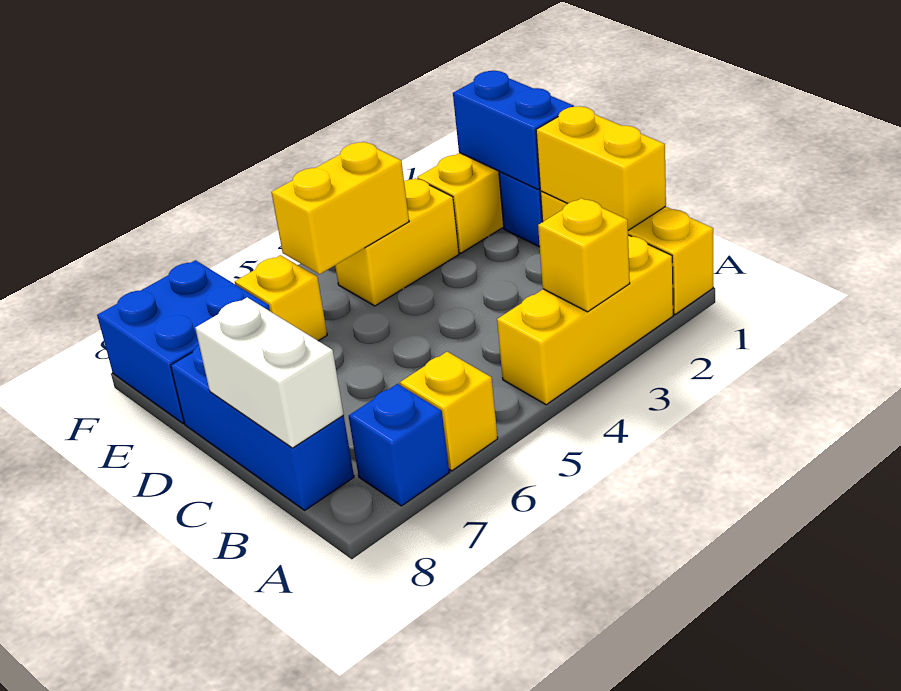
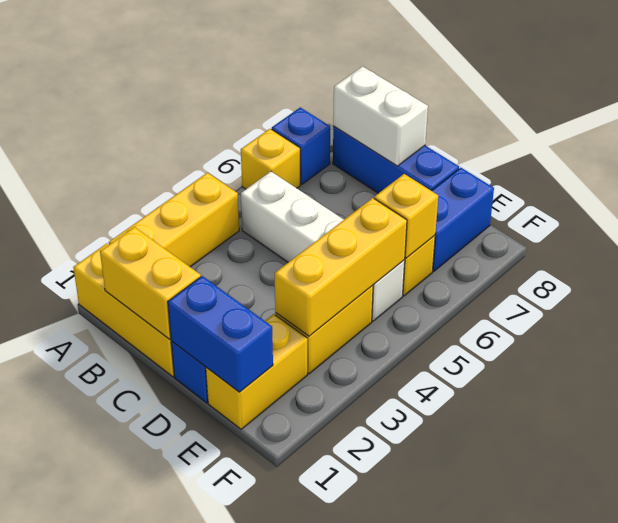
yellow brick A3 level 2 -> yellow brick E6 level 2
none -> white brick B5:E5 level 1
yellow brick E4:E5 level 2 -> yellow brick E3:E5 level 2
blue brick E7:F8 level 1 -> blue brick E7:E8 level 1

